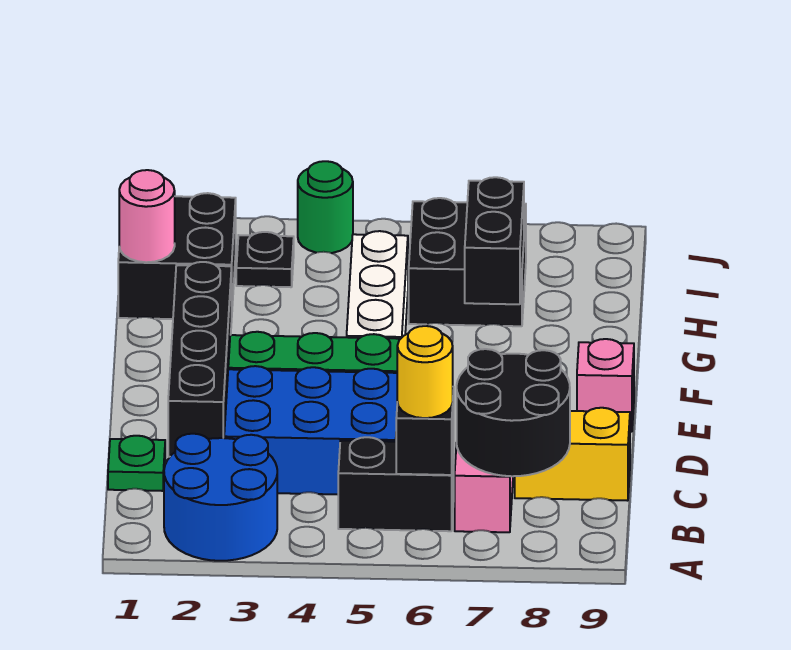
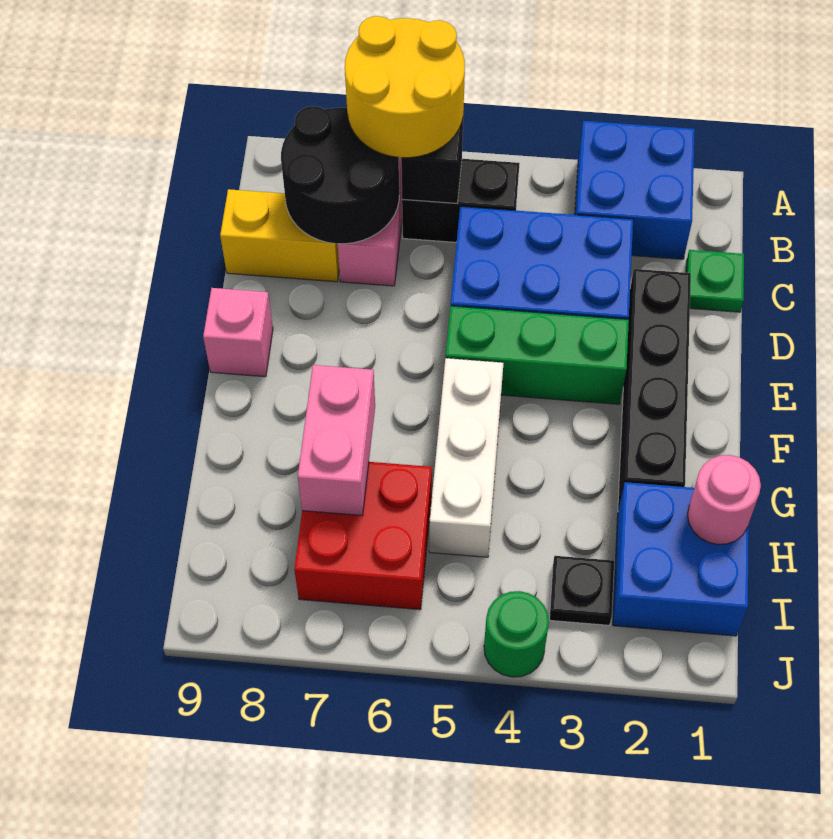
blue round brick A2:B3 level 1 -> blue brick A2:B3 level 1
yellow round brick B6 level 3 -> yellow round brick A6:B7 level 3
black brick G7:H7 level 2 -> pink brick G7:H7 level 2
black brick H1:I2 level 1 -> blue brick H1:I2 level 1
black brick H6:I7 level 1 -> red brick H6:I7 level 1

